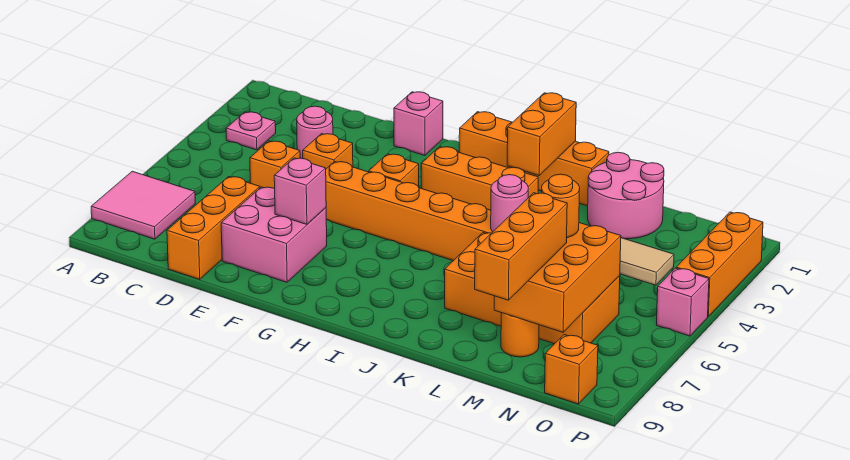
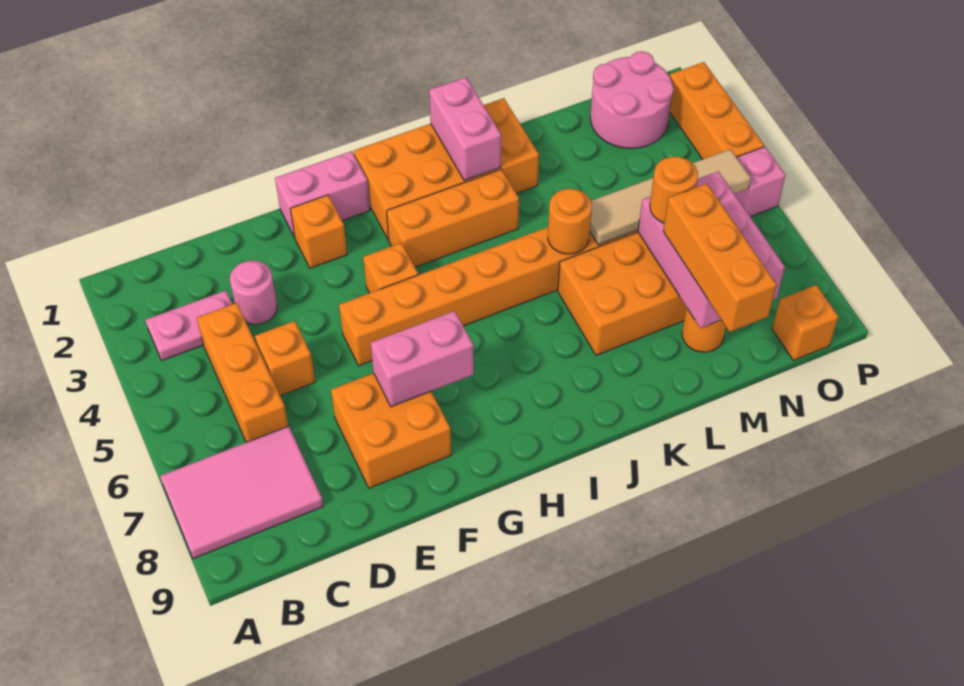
pink tile A7:B8 level 1 -> pink tile A7:C8 level 1
pink plate B3 level 1 -> pink plate B3:C3 level 1
orange brick D7:D9 level 1 -> orange brick C4:C6 level 1
orange brick E4 level 1 -> orange brick F2 level 1
pink brick E7:F8 level 1 -> orange brick E7:F8 level 1
pink brick F1 level 1 -> pink brick F1:G1 level 1
pink brick F7 level 2 -> pink brick F7:G7 level 2
orange brick H1:K1 level 1 -> orange brick H1:K2 level 1
orange brick J1:J2 level 2 -> pink brick J1:J2 level 2
pink round brick K5 level 2 -> orange round brick K5 level 2
pink round brick L1:M2 level 1 -> pink round brick N1:O2 level 1
orange brick M6:N8 level 2 -> pink brick M6:N8 level 2

